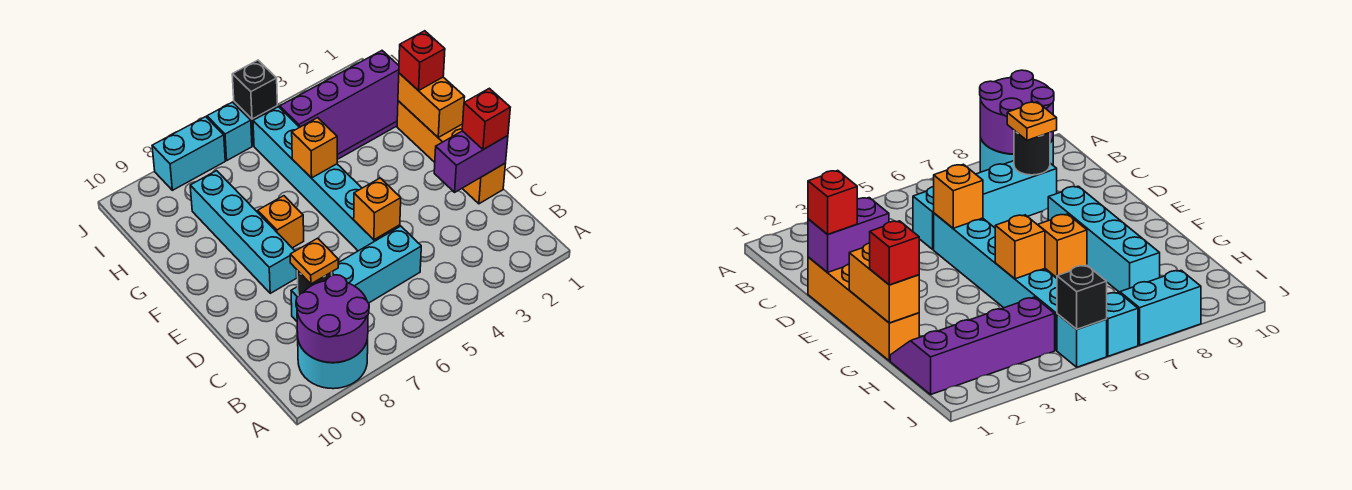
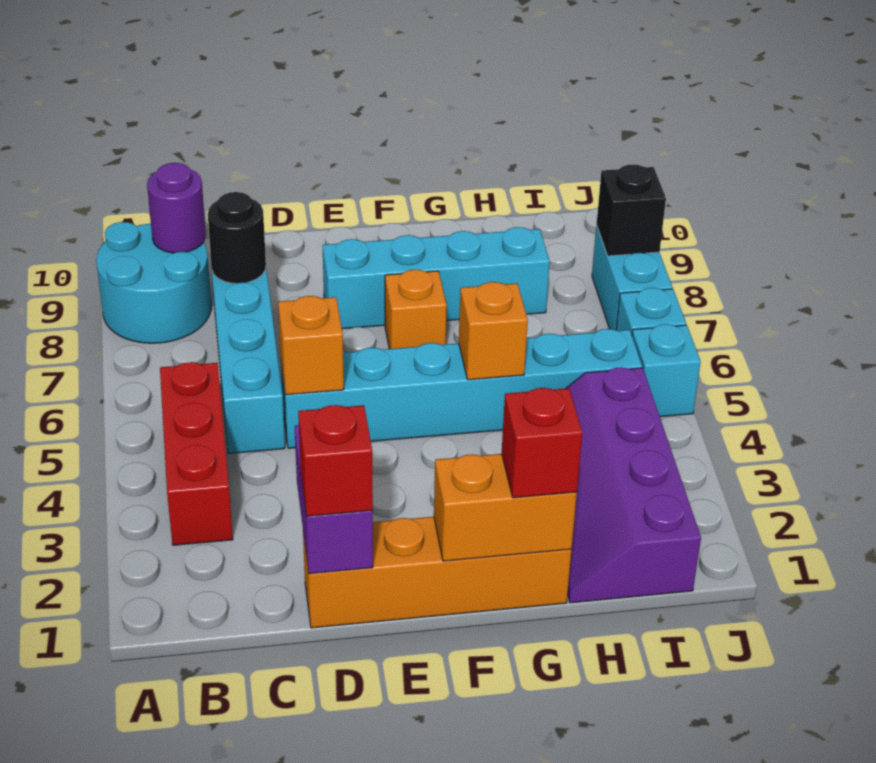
purple round brick A8:B9 level 2 -> purple round brick B9 level 2
none -> red brick B3:B5 level 1
orange plate C8 level 3 -> none
black brick J5 level 2 -> black brick J8 level 2

